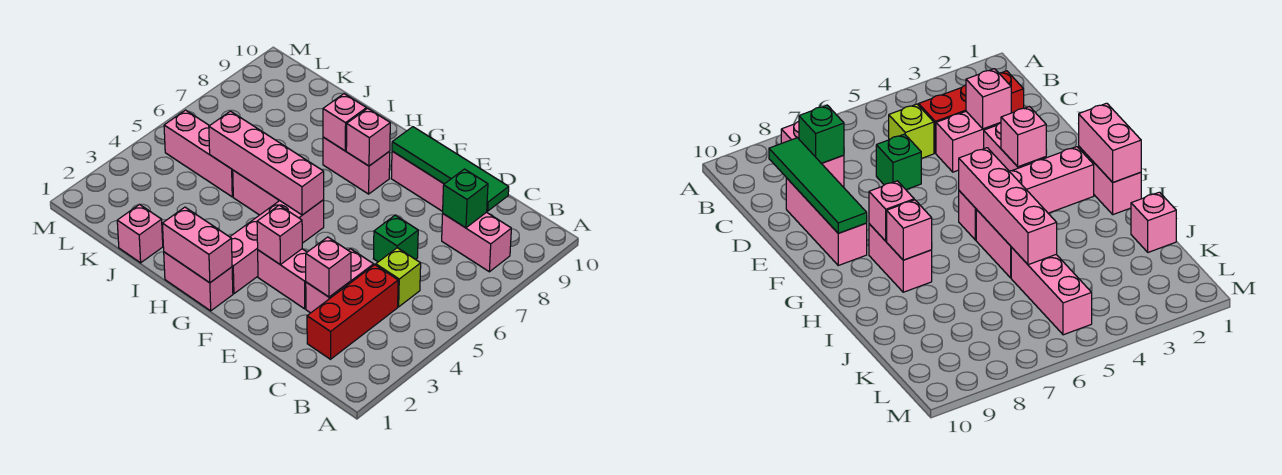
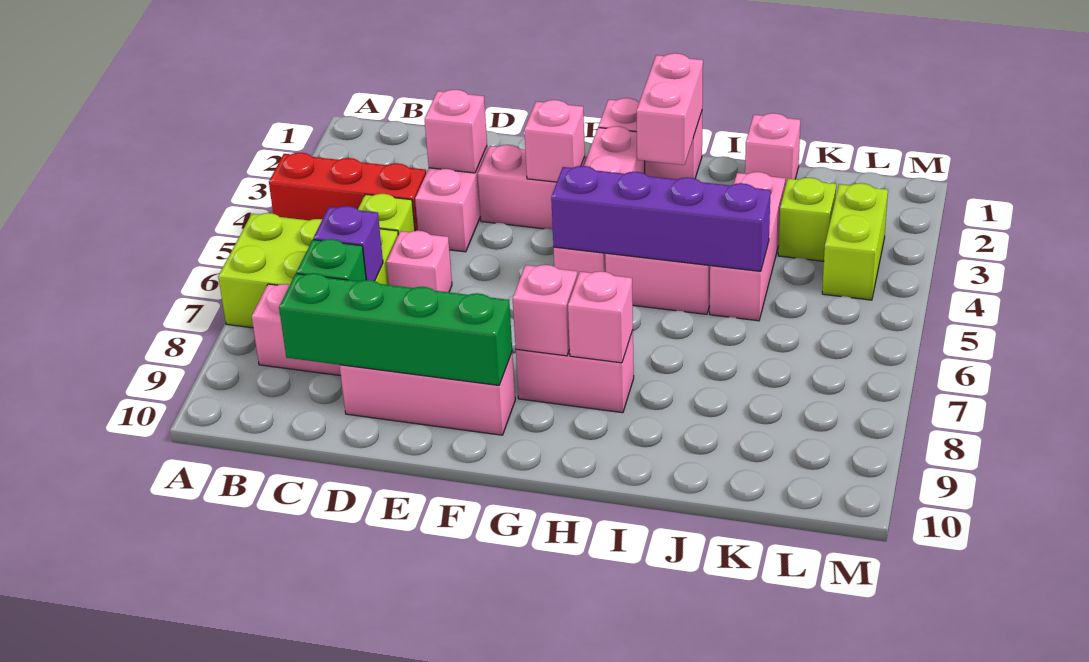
none -> lime brick A6:C7 level 1
red brick C2:C4 level 1 -> red brick A4:C4 level 1
none -> purple brick C7 level 2
green tile C9:F9 level 2 -> green brick C9:F9 level 2
green brick D6 level 1 -> pink brick D6 level 1
pink brick G1:H1 level 2 -> pink brick H1:H2 level 2
pink brick G5:J5 level 2 -> purple brick G5:J5 level 2
pink brick J5:L5 level 1 -> pink brick J3:J5 level 1
none -> lime brick K3 level 1
none -> lime brick L3:L4 level 1

